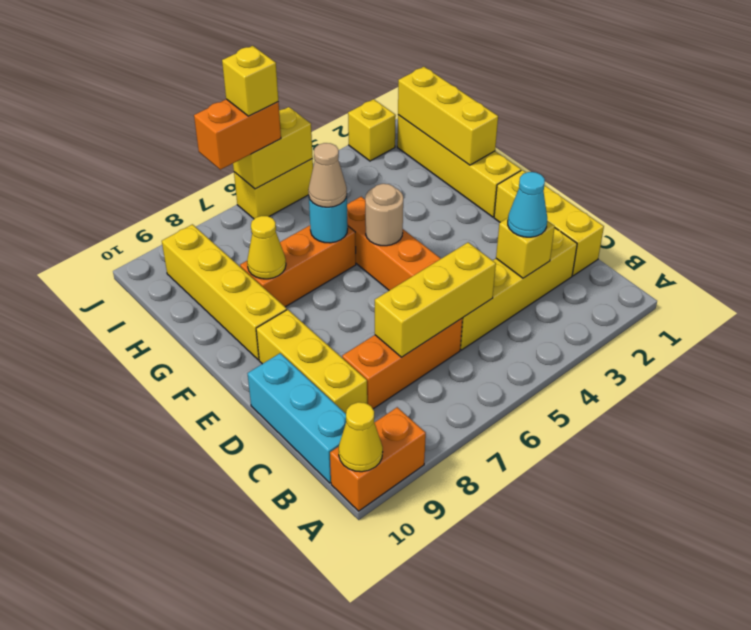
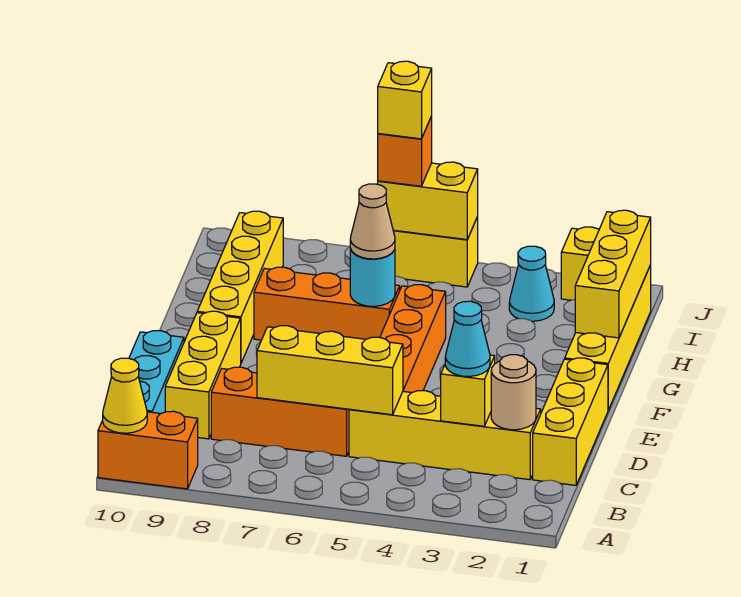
tan round brick F5 level 2 -> tan round brick C2 level 2
yellow cone G8 level 2 -> none
none -> cyan cone I3 level 1
orange brick J6:J7 level 3 -> orange brick J6 level 3

